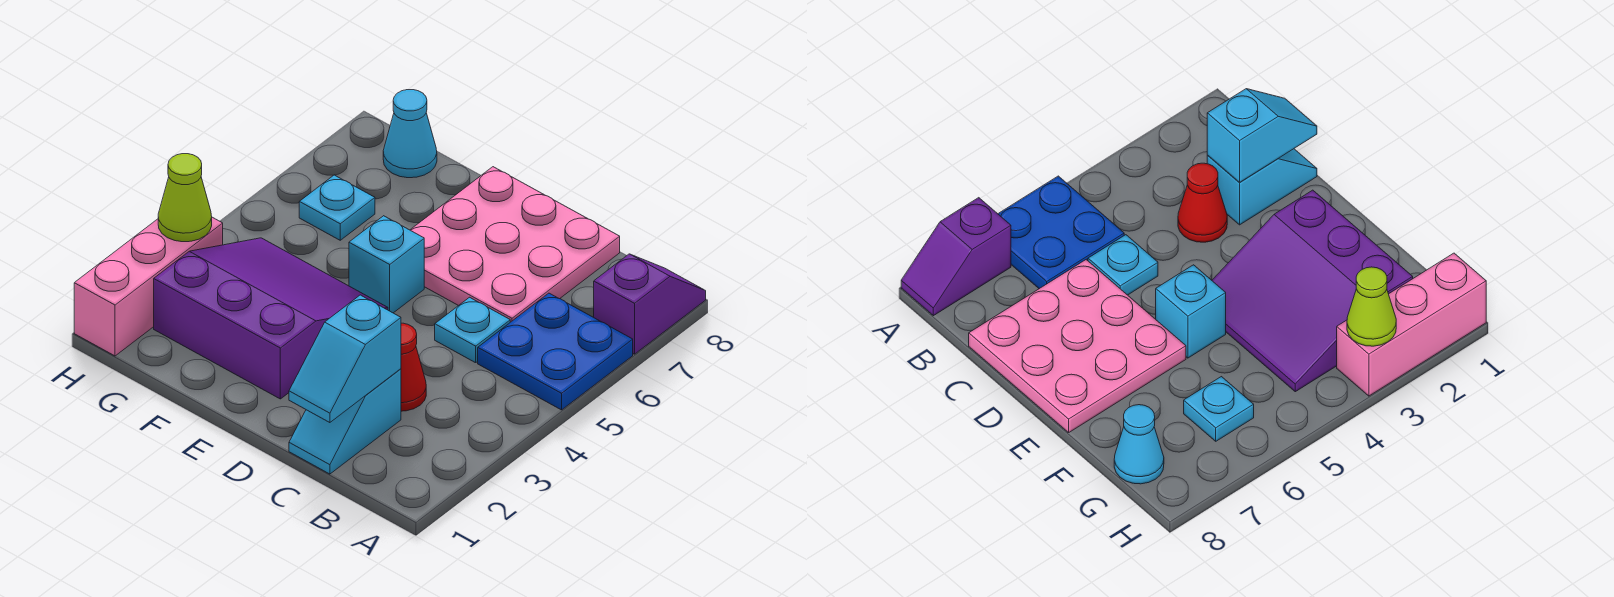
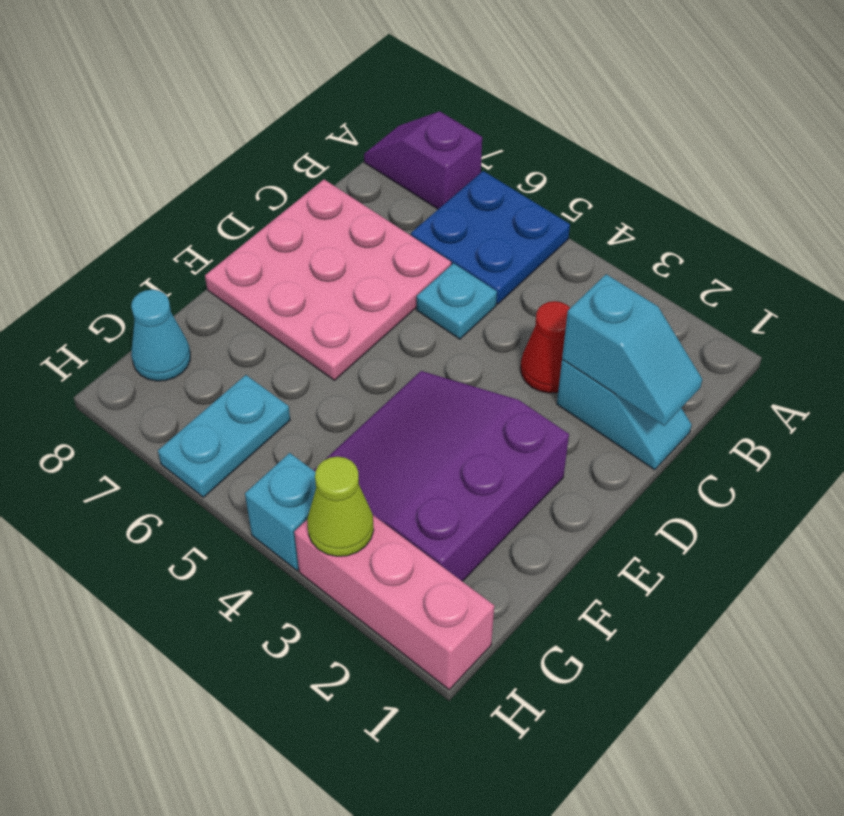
cyan brick E5 level 1 -> cyan brick H4 level 1
cyan plate G6 level 1 -> cyan plate G6:H6 level 1

